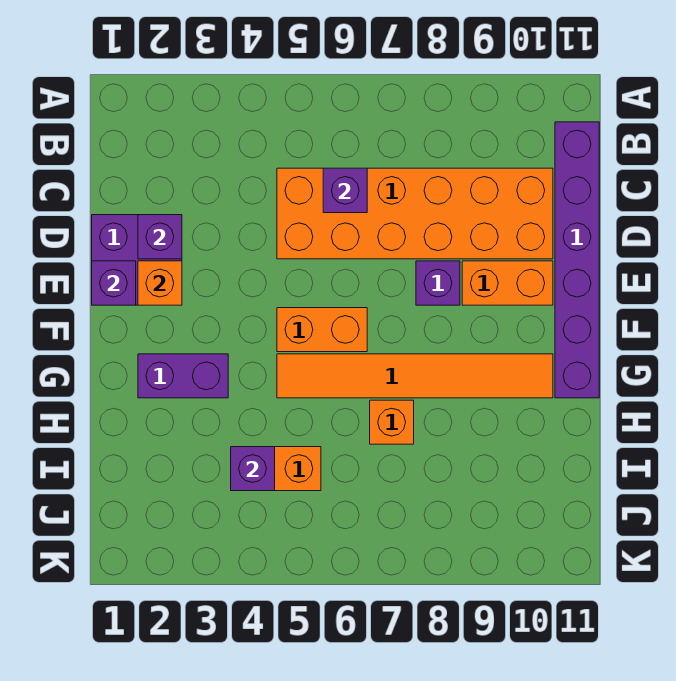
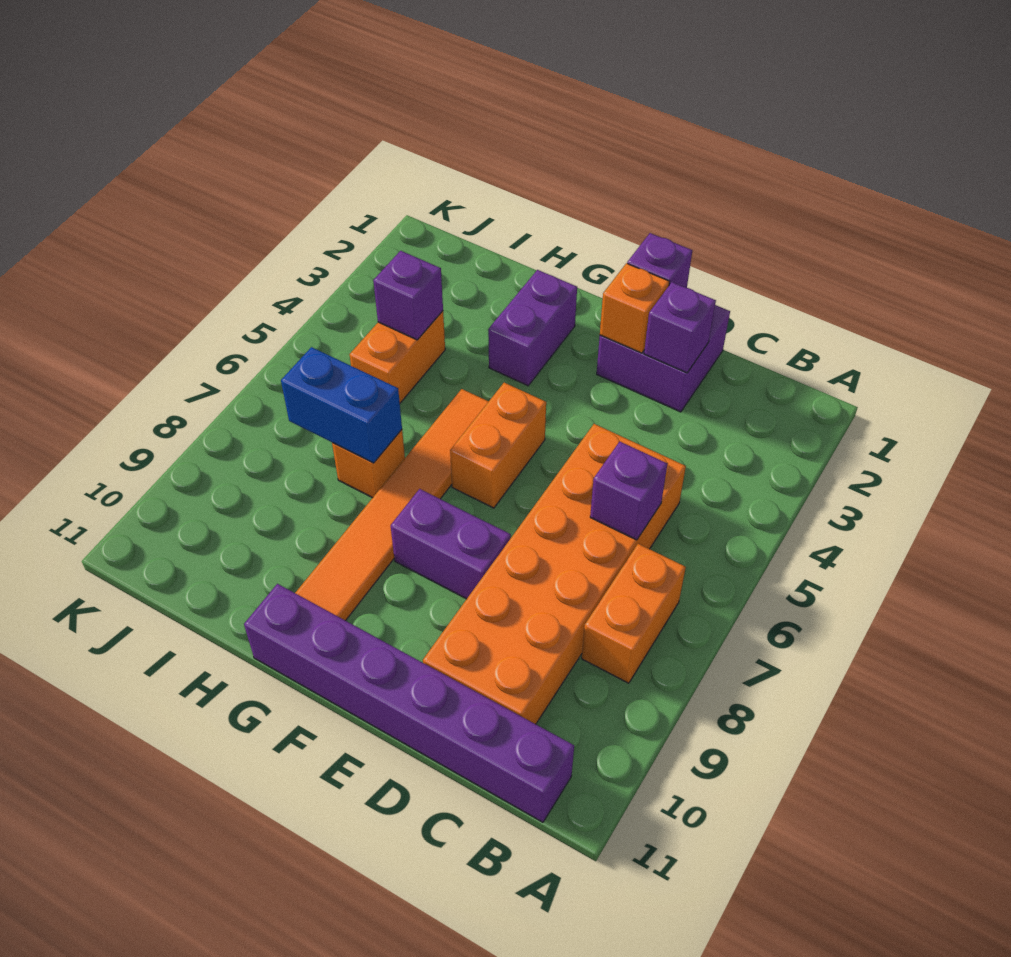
purple brick E8 level 1 -> purple brick E8:F8 level 1
orange brick E9:E10 level 1 -> orange brick B7:B8 level 1
none -> blue brick H7:I7 level 2

